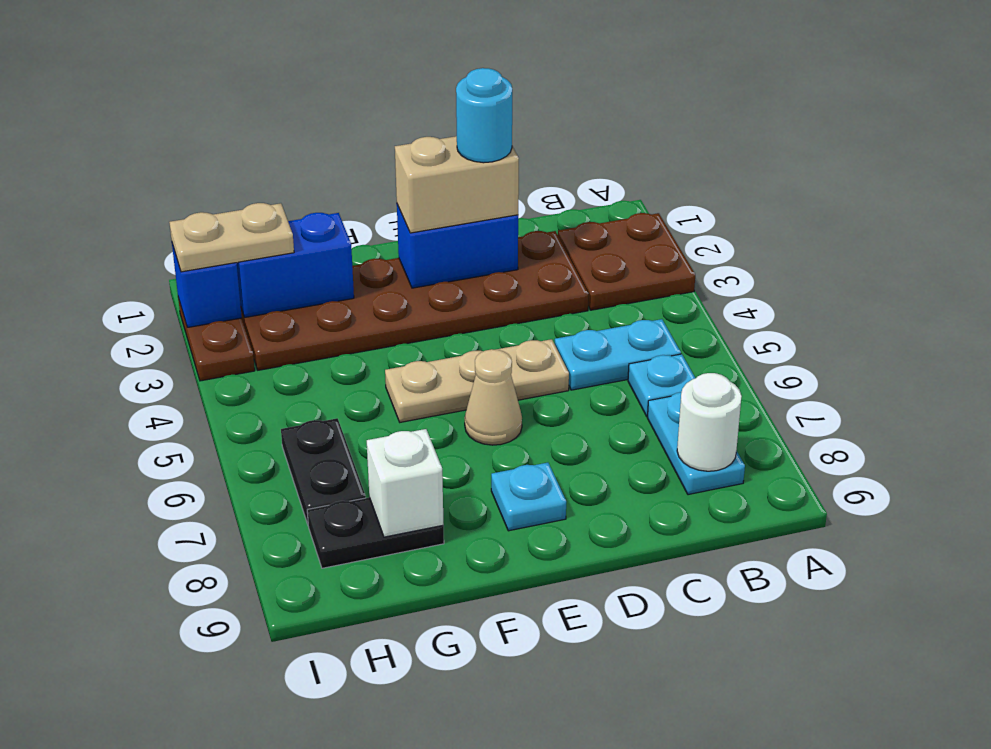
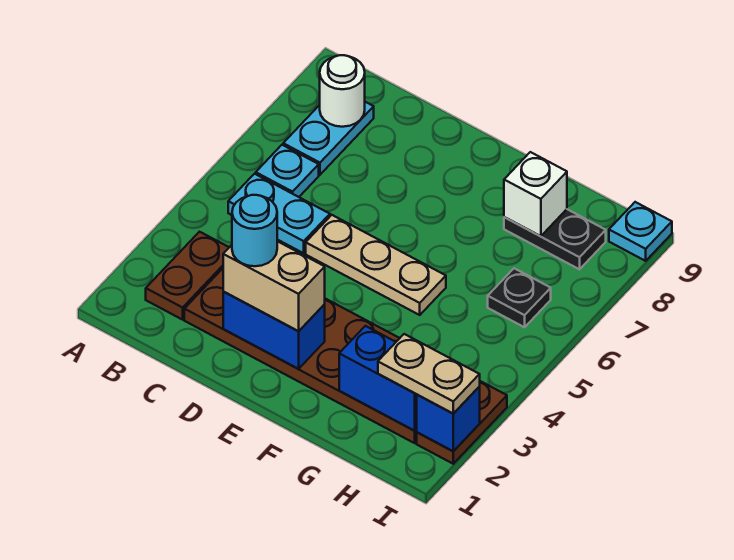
brown plate A2:B3 level 1 -> brown plate B2:B3 level 1
tan cone E6 level 1 -> none
cyan plate E8 level 1 -> cyan plate I9 level 1
black plate H6:H7 level 1 -> black plate H6 level 1

